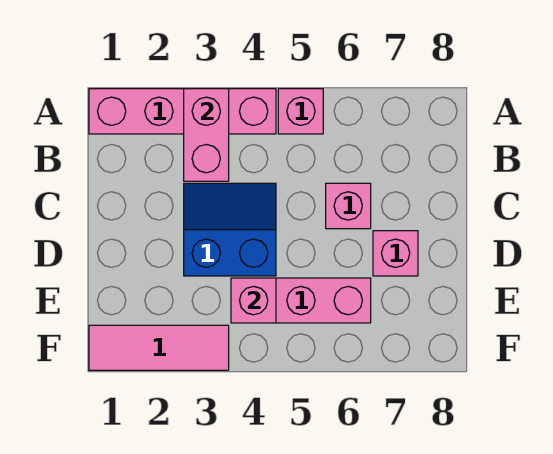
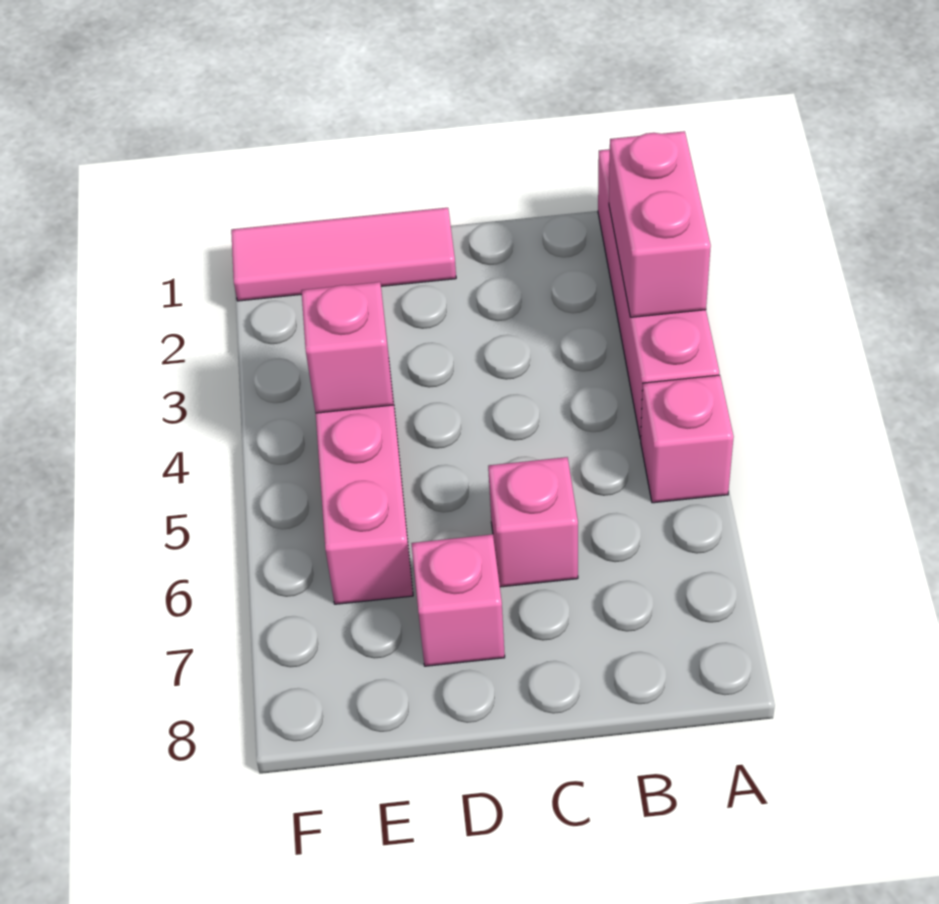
pink brick A3:B3 level 2 -> pink brick A2:A3 level 2
blue slope C3:D4 level 1 top D -> none
pink tile F1:F3 level 1 -> pink tile D1:F1 level 1

